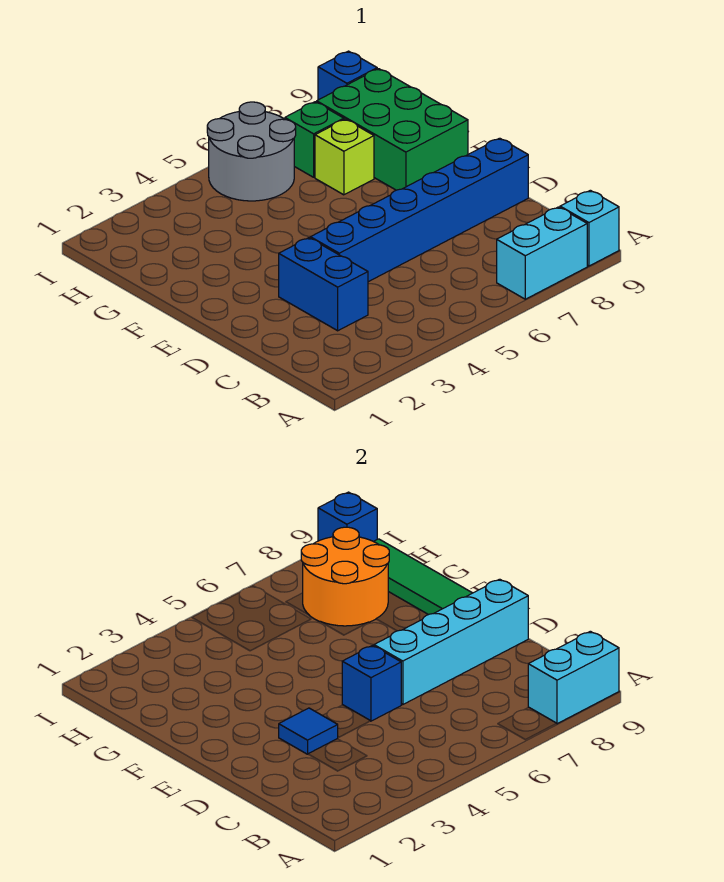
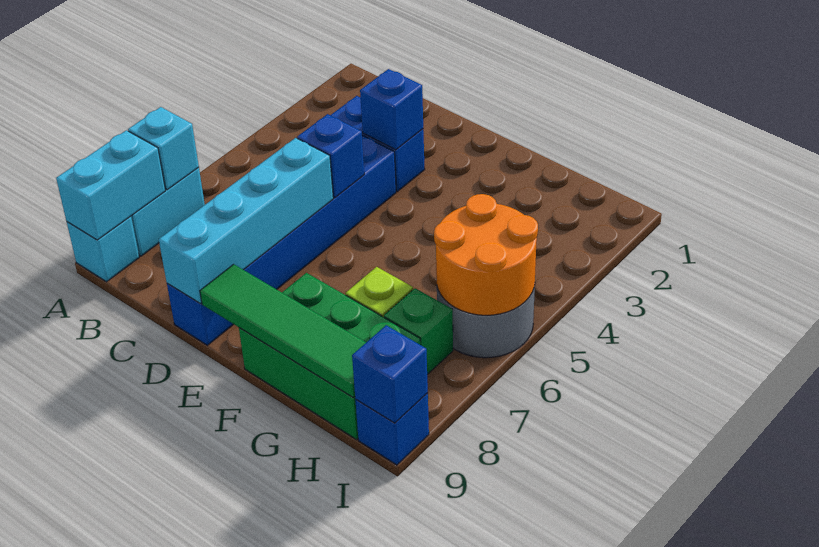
none -> cyan brick A7 level 2
blue tile D3 level 2 -> blue brick D3 level 2
orange round brick G7:H8 level 2 -> orange round brick H5:I6 level 2

